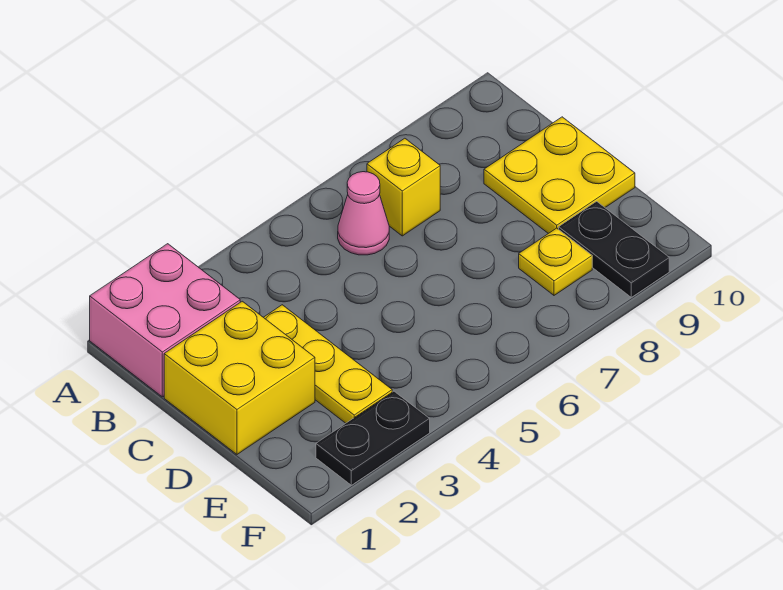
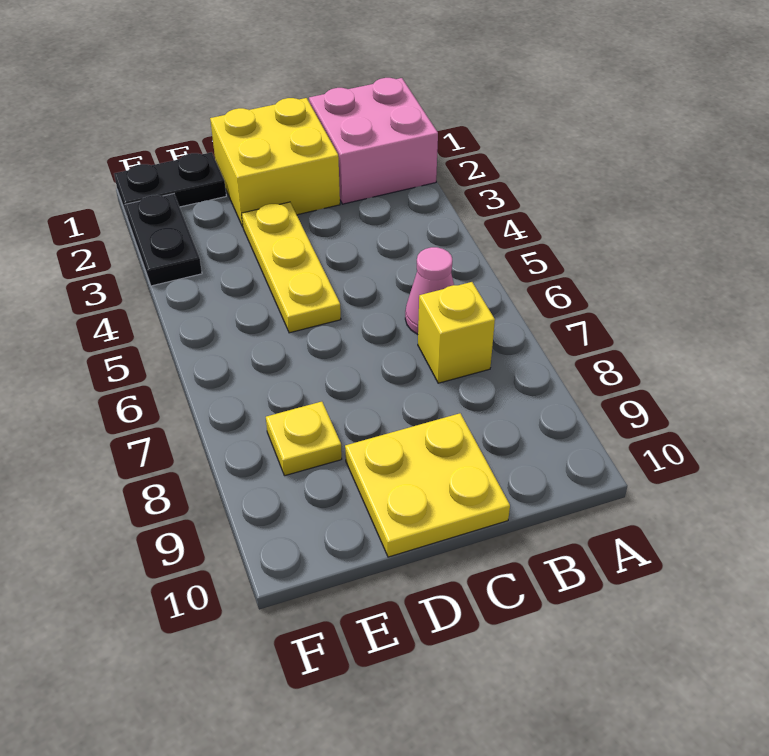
yellow plate C3:E3 level 1 -> yellow plate D3:D5 level 1
black plate E9:F9 level 1 -> black plate E1:F1 level 1

